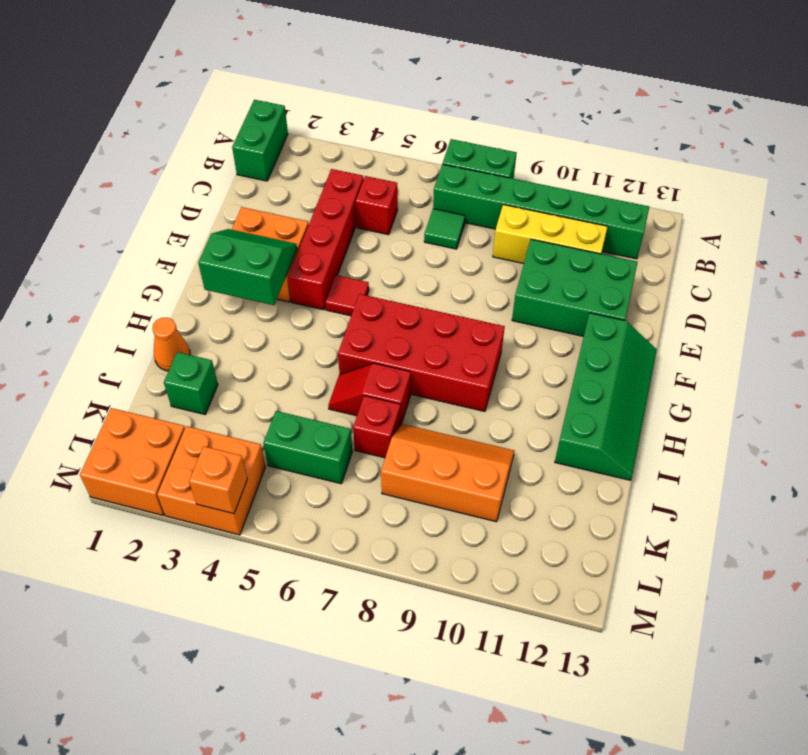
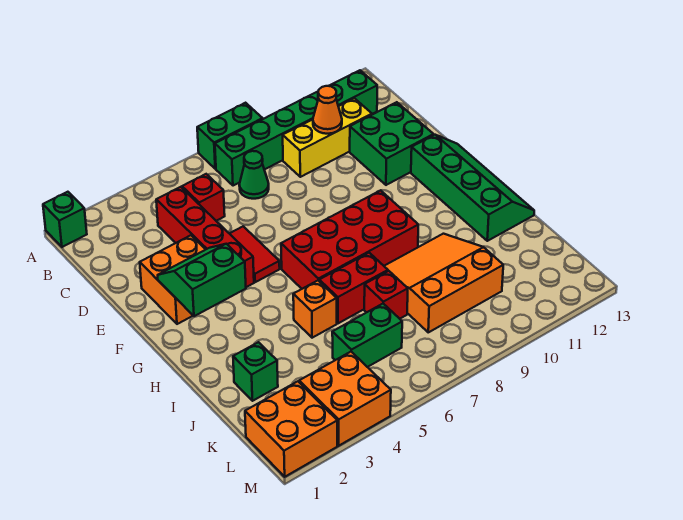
green brick A1:B1 level 1 -> green brick A1 level 1
green tile C7 level 1 -> green cone C7 level 1
green brick D10:E12 level 1 -> green brick D11:E12 level 1
red tile F5 level 1 -> red tile E5:F5 level 1
orange cone I1 level 1 -> orange cone C10 level 2
red slope I6:I7 level 1 top 7 -> red brick I6:I7 level 1
orange slope J8:K10 level 1 top K -> orange slope I8:K10 level 1 top K
orange brick M4 level 2 -> orange brick I5 level 1

